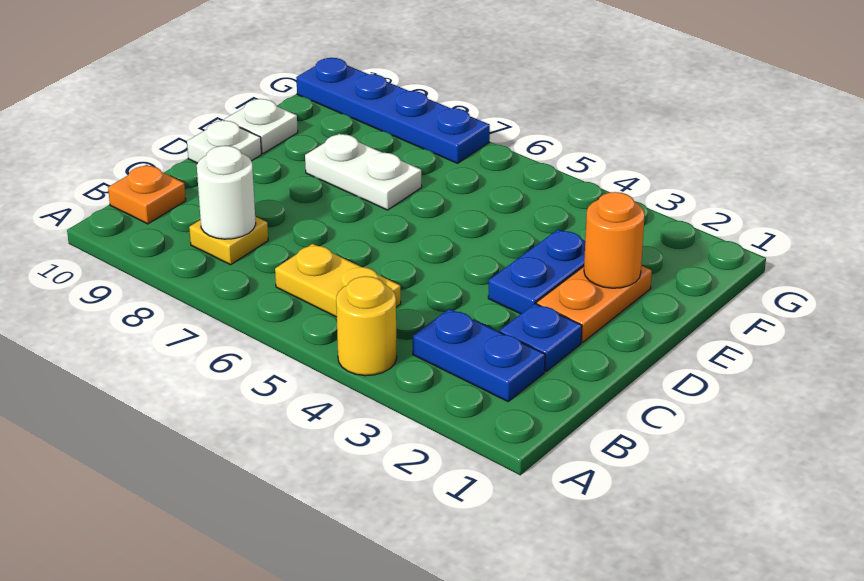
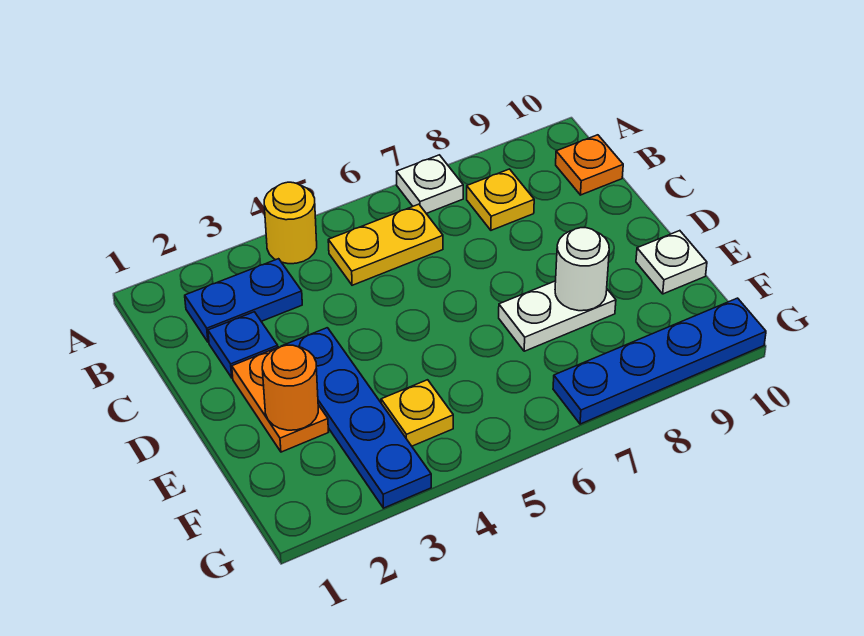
white round brick B8 level 2 -> white round brick E8 level 2
blue plate D3:E3 level 1 -> blue plate D3:G3 level 1
white plate D10 level 1 -> white plate A7 level 1
none -> yellow plate F4 level 1

